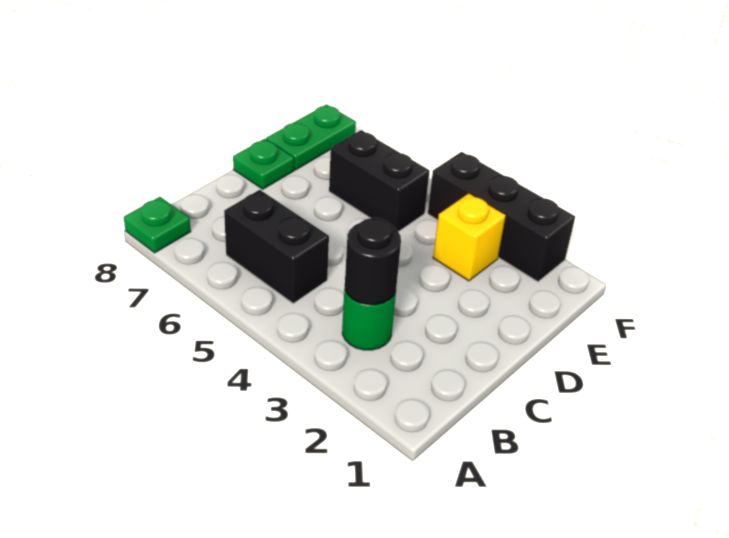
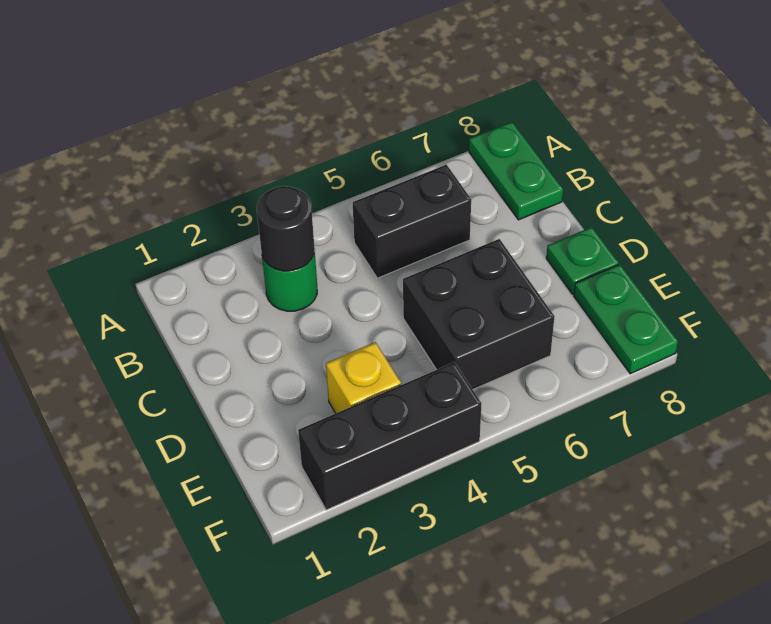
green plate A8 level 1 -> green plate A8:B8 level 1
black brick E5:E6 level 1 -> black brick D5:E6 level 1

